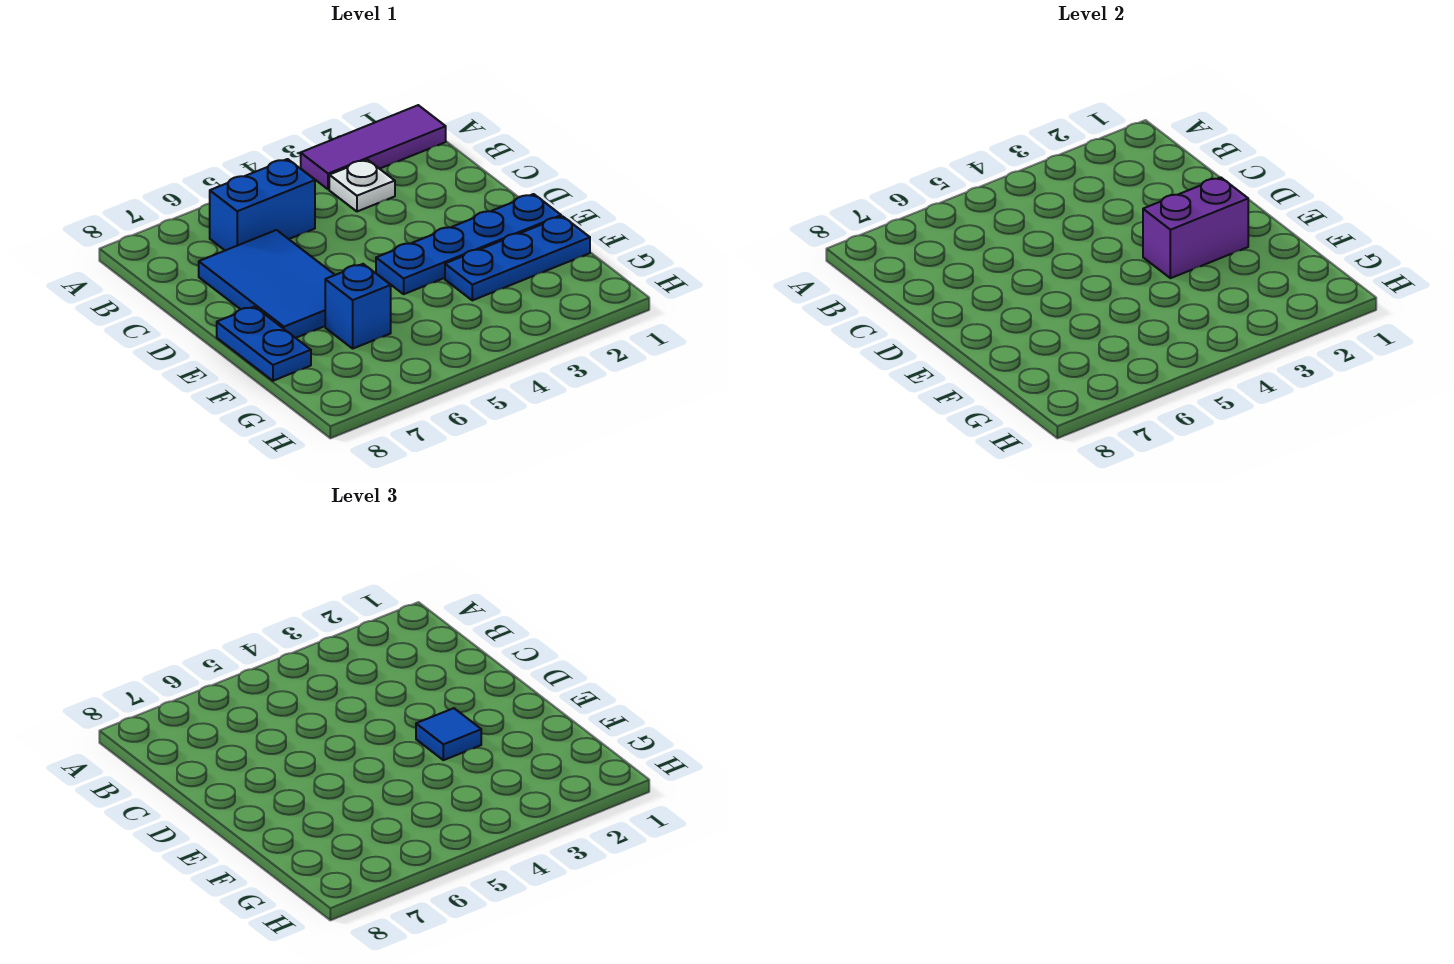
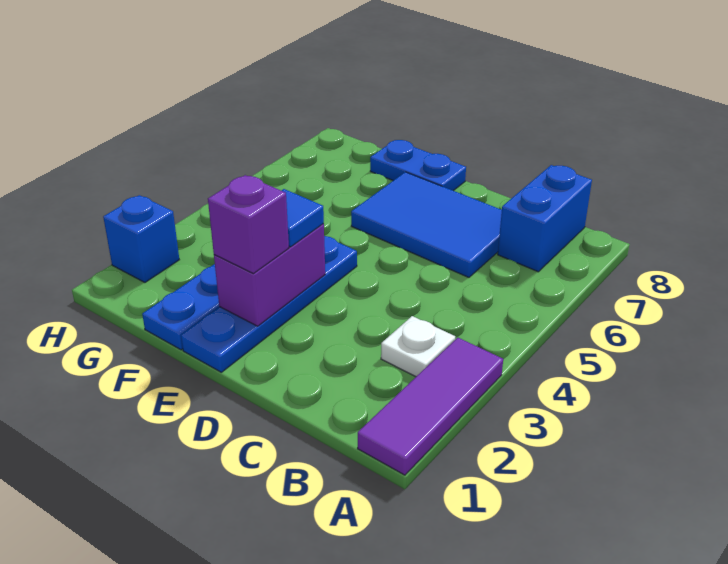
blue brick B5:B6 level 1 -> blue brick B7:B8 level 1
none -> purple brick E2 level 3
blue brick F6 level 1 -> blue brick H2 level 1

